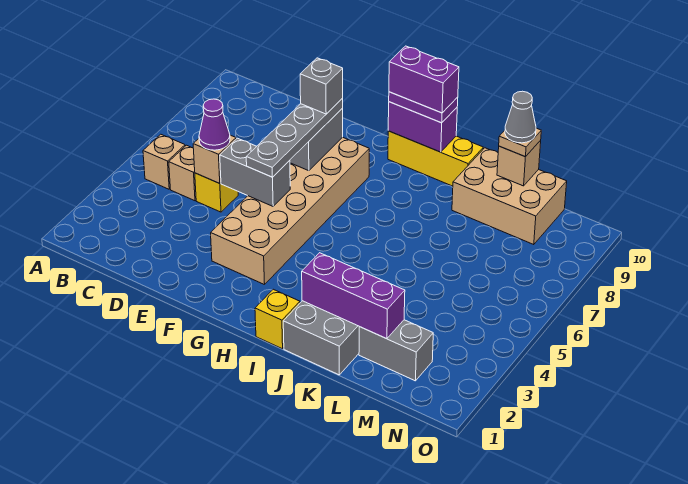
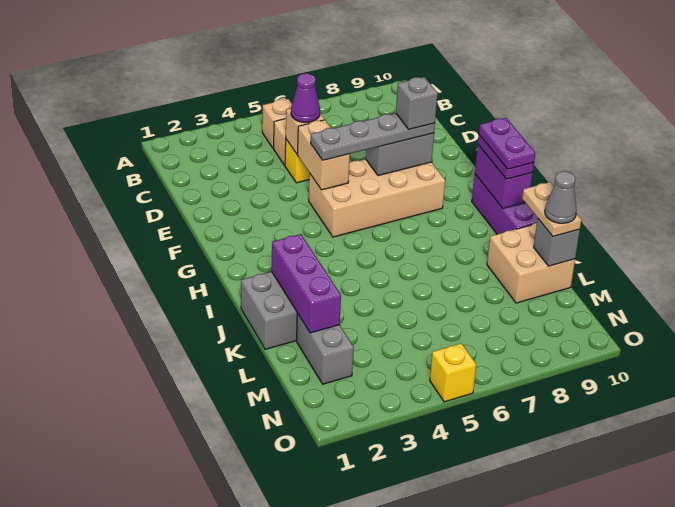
grey brick E5:F5 level 2 -> tan brick E5:F5 level 2
tan brick F3:G8 level 1 -> tan brick F5:G8 level 1
yellow brick H10:J10 level 1 -> purple brick H10:J10 level 1
purple brick H10:I10 level 4 -> purple plate H10:I10 level 4
yellow brick I1 level 1 -> yellow brick O5 level 1
tan brick K9:M10 level 1 -> tan brick K9:L10 level 1
tan brick L10 level 2 -> grey brick L10 level 2
tan plate L10 level 3 -> tan plate K10:L10 level 3

